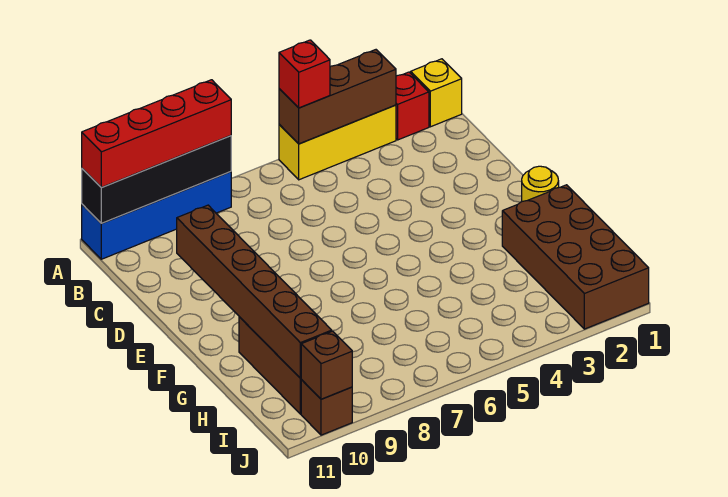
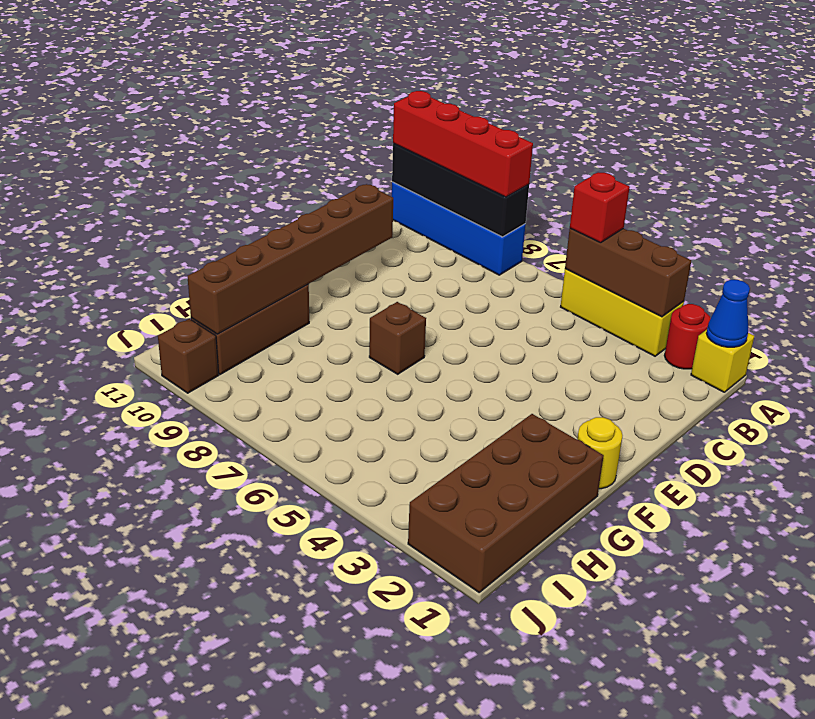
none -> blue cone A1 level 2
red brick A2 level 1 -> red round brick A2 level 1
brown brick J10 level 2 -> brown brick F7 level 1

